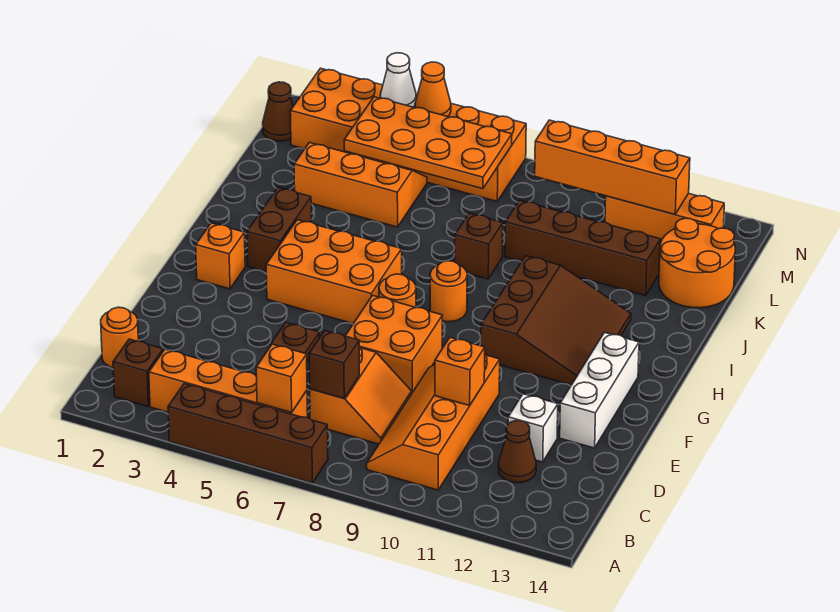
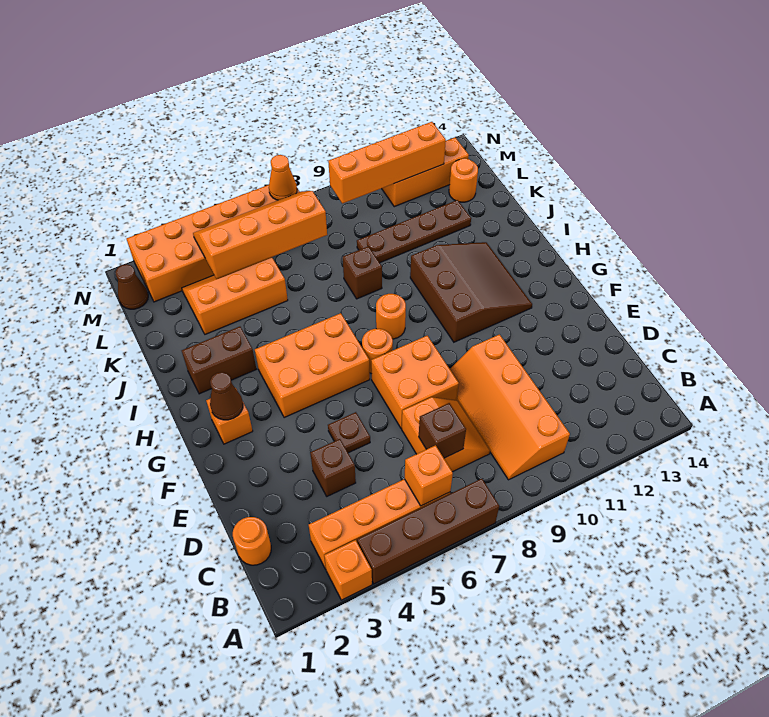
brown brick B2 level 1 -> brown brick D4 level 1
brown cone C12 level 1 -> brown cone G2 level 2
orange brick D10 level 2 -> orange brick A3 level 1
white brick D12 level 1 -> none
white brick E13:G13 level 1 -> none
brown brick H3:I3 level 1 -> brown brick I2:I3 level 1
brown brick K9:K12 level 1 -> brown plate K9:K12 level 1
orange round brick K13:L14 level 1 -> orange round brick L13 level 1
orange plate L4:M7 level 2 -> orange slope L4:M7 level 2 top L
white cone N4 level 2 -> none
orange cone N5 level 2 -> orange cone N7 level 2

